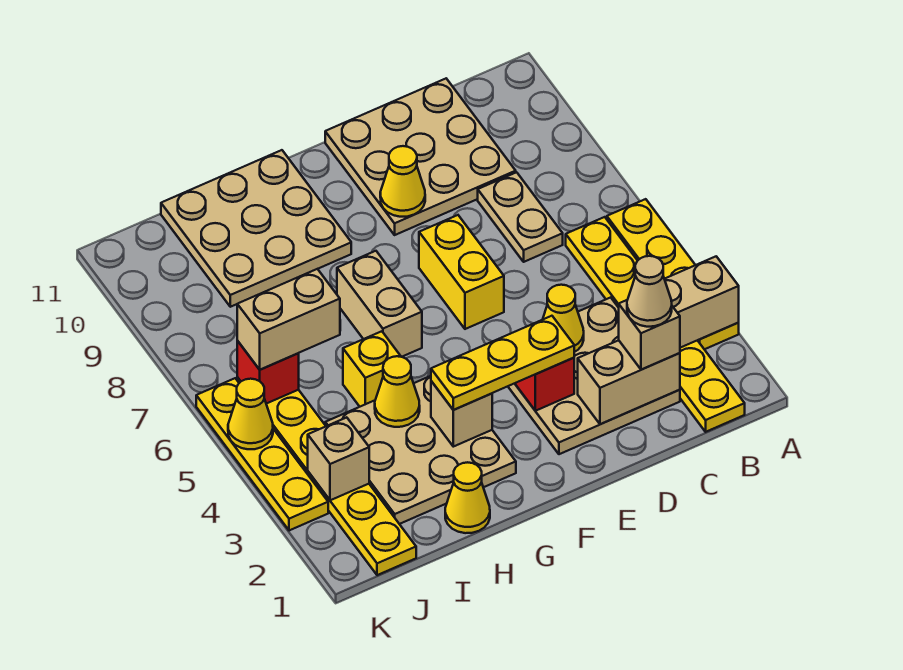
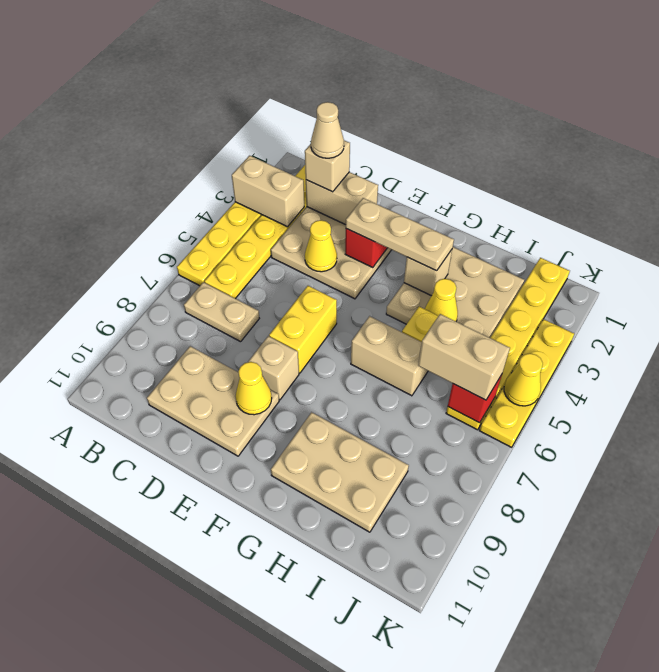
tan plate C7:C8 level 1 -> tan plate B7:C7 level 1
tan plate C9:E11 level 1 -> tan plate C9:E10 level 1
yellow plate E3:G3 level 3 -> tan plate E3:G3 level 3
tan brick G6:G7 level 1 -> tan brick G6:H6 level 1
tan plate G9:I11 level 1 -> tan plate G9:I10 level 1
yellow cone H1 level 1 -> none
tan brick J3 level 2 -> tan brick E8 level 1

